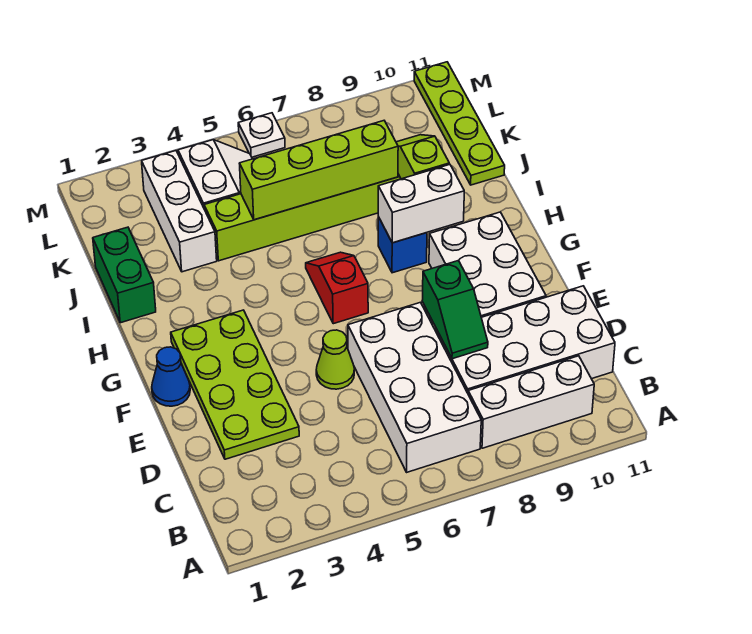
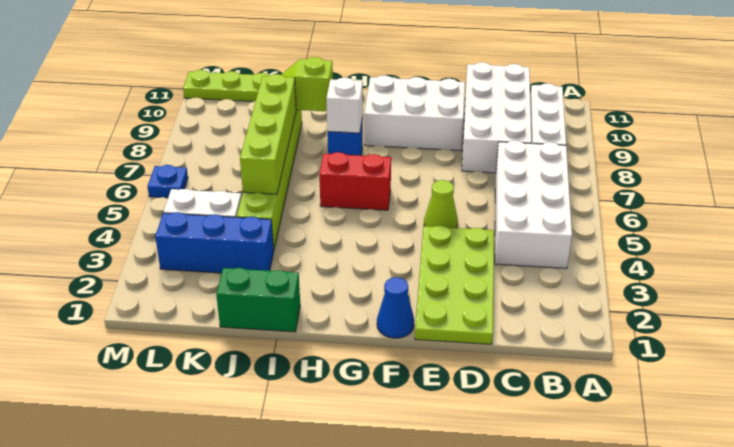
white brick B6:E7 level 1 -> white brick B4:C7 level 1
lime plate D2:G3 level 1 -> lime plate D1:E4 level 1
green slope D8:E8 level 2 top E -> none
red slope G6:H6 level 1 top G -> red brick G6:H6 level 1
white brick H8:H9 level 2 -> white brick H8 level 2
white brick J3:L3 level 1 -> blue brick J3:L3 level 1
white plate M6 level 1 -> blue plate M6 level 1

